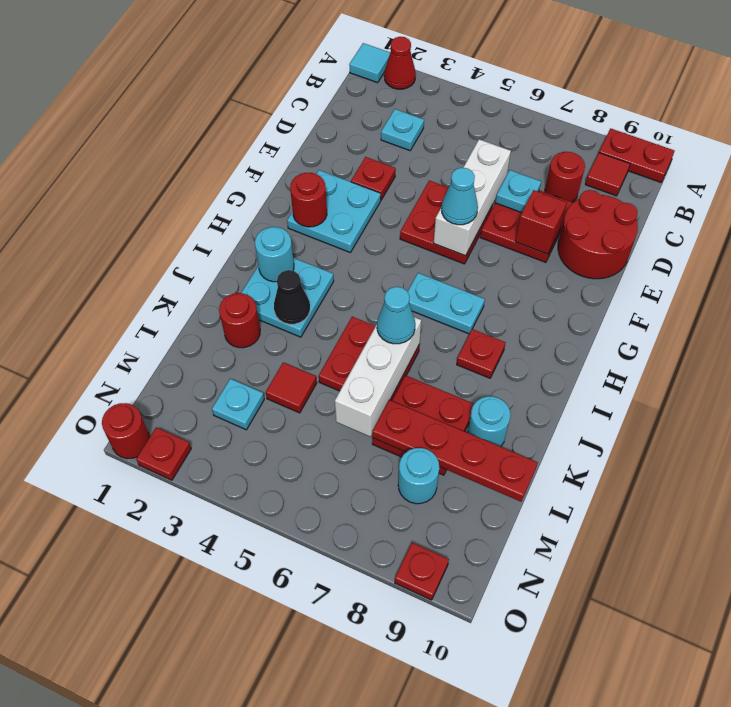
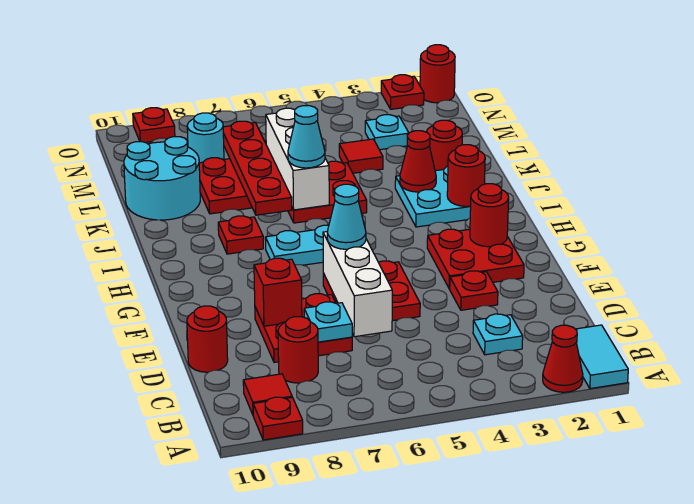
cyan tile A1 level 1 -> cyan tile A1:B1 level 1
red plate A9:A10 level 1 -> red plate A9 level 1
red round brick D9:E10 level 1 -> red round brick D10 level 1
cyan plate F2:G3 level 1 -> red plate F2:G3 level 1
cyan round brick I2 level 2 -> red round brick I2 level 2
black cone J3 level 2 -> red cone J3 level 2
cyan round brick K9 level 1 -> cyan round brick K9:L10 level 1
red plate L7:L10 level 2 -> red plate J7:M7 level 2

